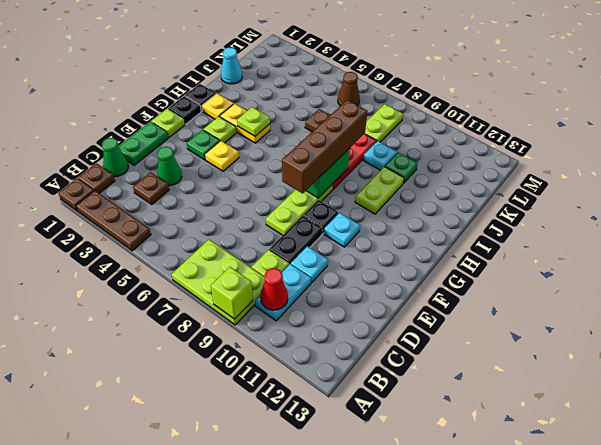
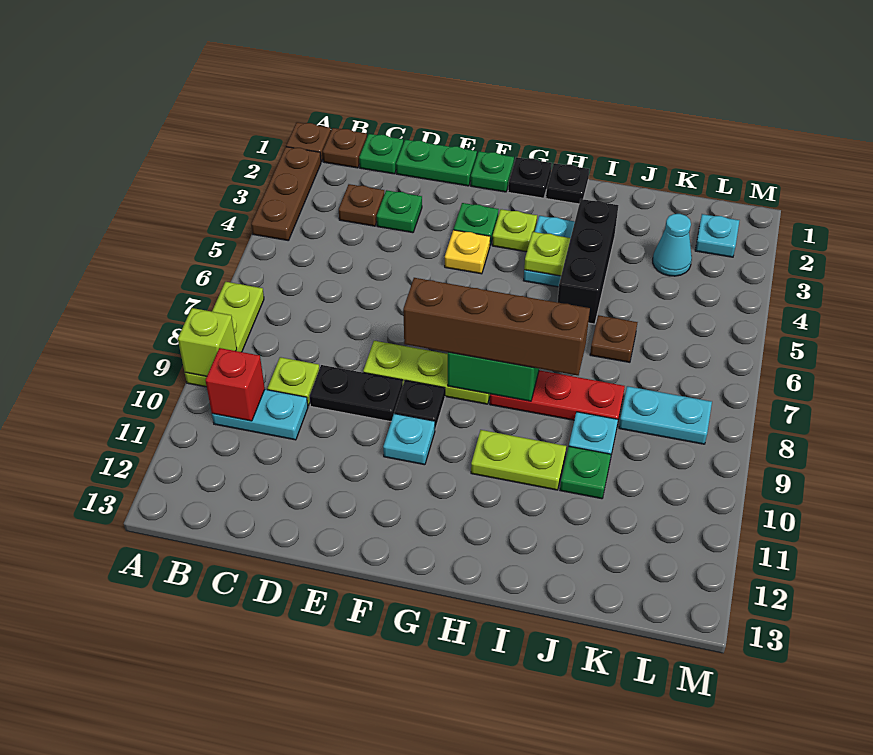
lime plate A7:B9 level 1 -> lime plate A7:A9 level 1
red cone B10 level 2 -> red brick B10 level 2
green cone C1 level 1 -> green plate C1 level 1
green cone D3 level 1 -> green plate D3 level 1
cyan plate D10 level 1 -> cyan plate L2 level 1
lime plate F1 level 1 -> green plate F1 level 1
yellow plate H2 level 1 -> none
yellow plate H3:H4 level 1 -> cyan plate H3:H4 level 1
none -> black brick I3:I5 level 1
cyan cone J1 level 1 -> cyan cone K3 level 1
lime plate K8:L8 level 1 -> cyan plate K8:L8 level 1
brown cone L6 level 1 -> none

